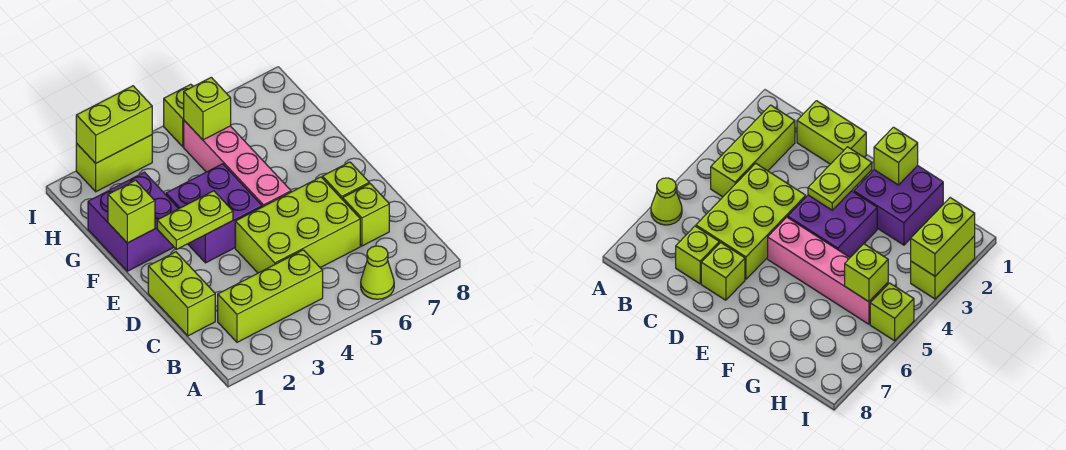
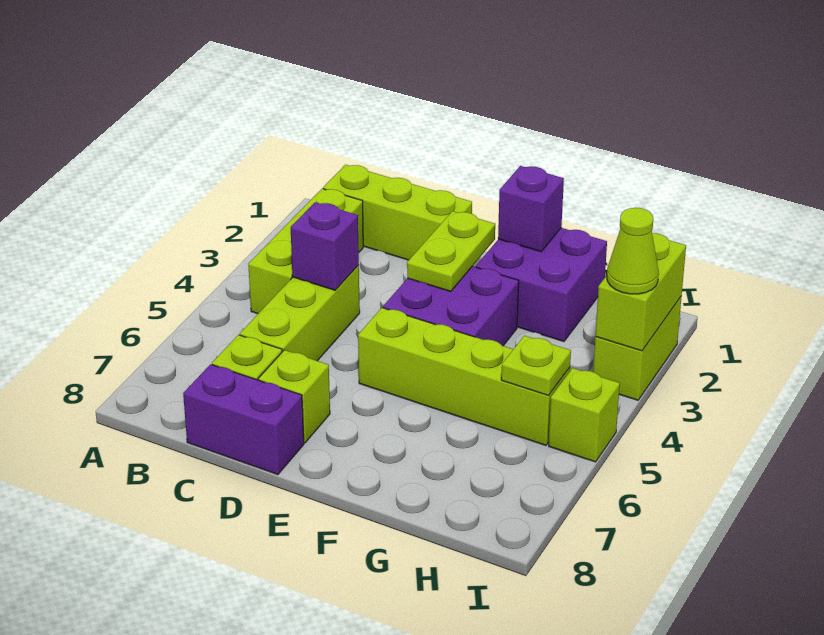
lime cone A6 level 1 -> lime cone I3 level 3
lime brick C1:D1 level 1 -> lime brick B1:D1 level 1
lime brick C4:D6 level 1 -> lime brick C4:C6 level 1
none -> purple brick C4 level 2
none -> purple brick C8:D8 level 1
pink brick E5:H5 level 1 -> lime brick E5:H5 level 1
lime brick F1 level 2 -> purple brick F1 level 2
lime brick H5 level 2 -> lime plate H5 level 2

